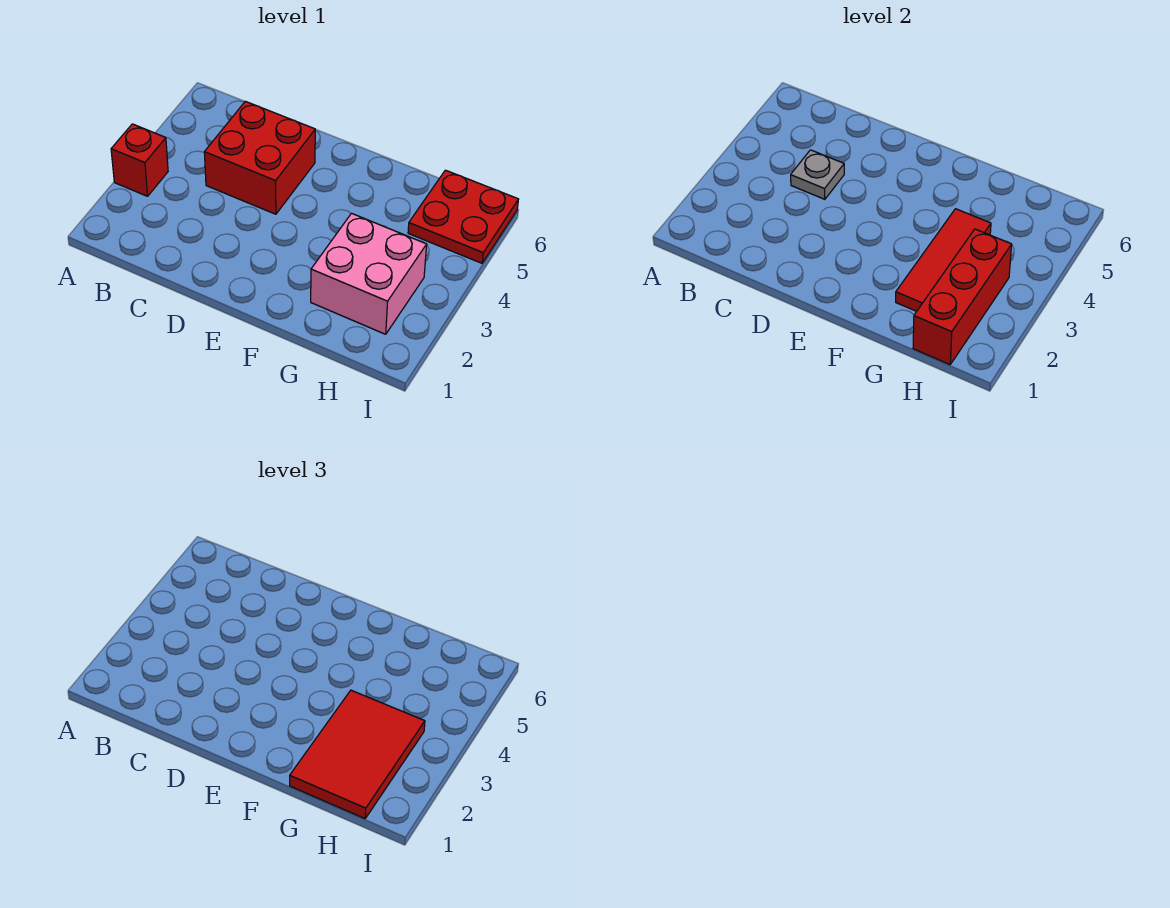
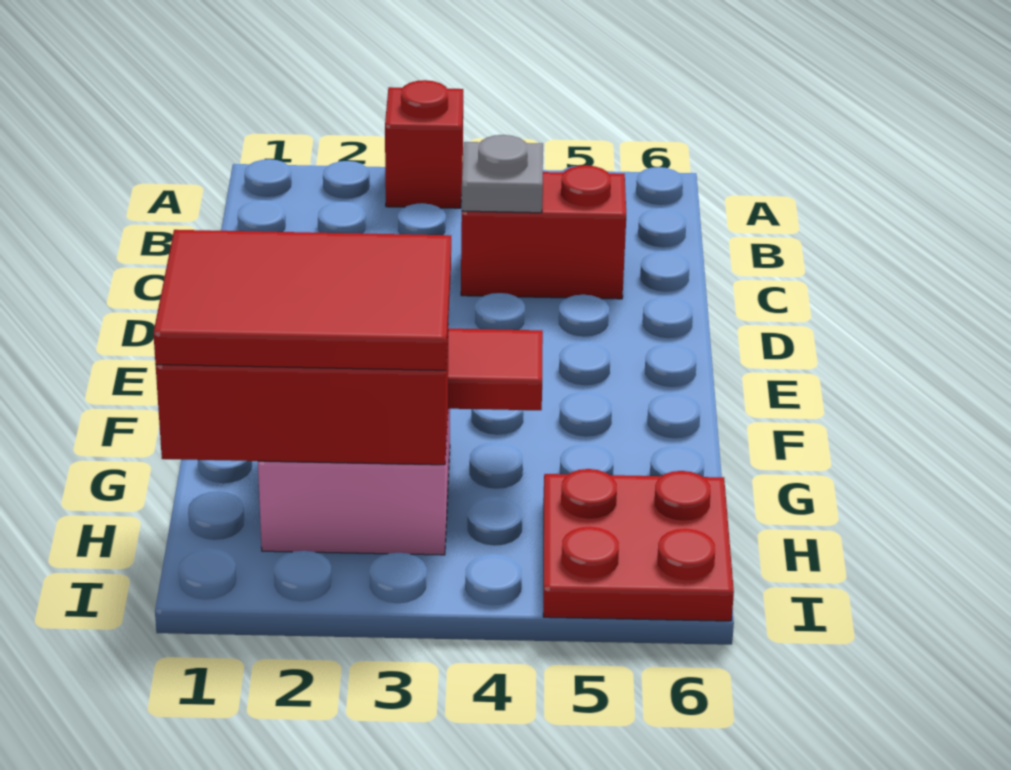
red brick C4:D5 level 1 -> red brick C4:C5 level 1

